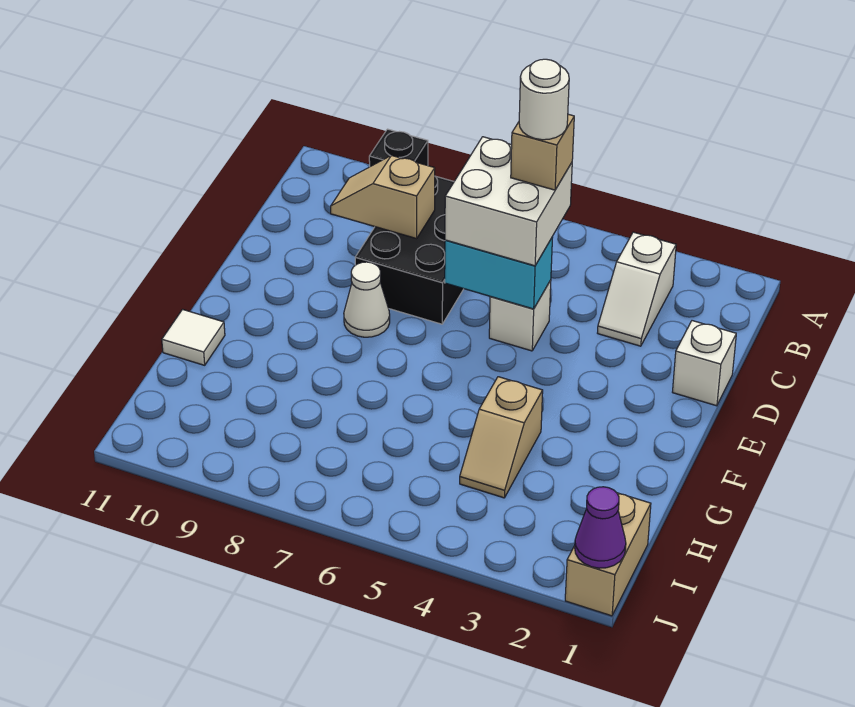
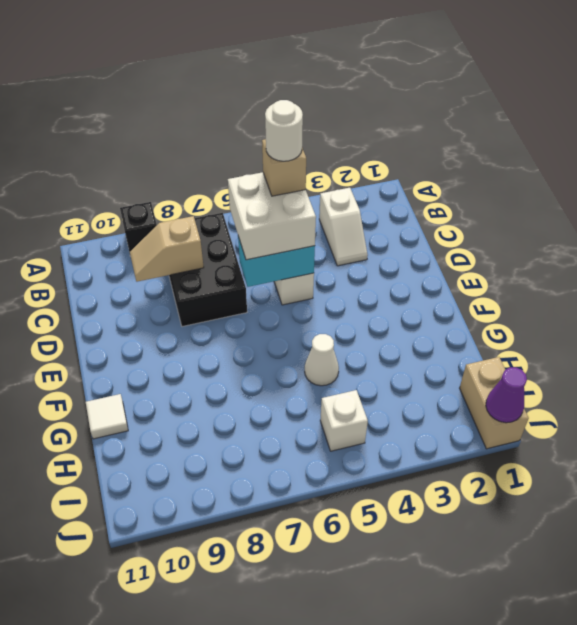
white brick D1 level 1 -> white brick I5 level 1
white cone E8 level 1 -> white cone G5 level 1
tan slope G4:H4 level 1 top G -> none

